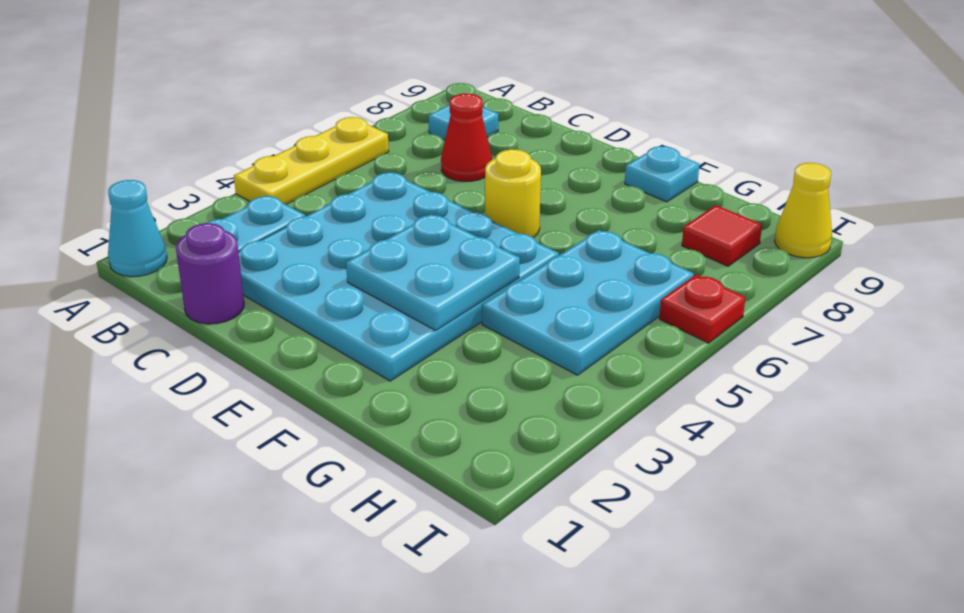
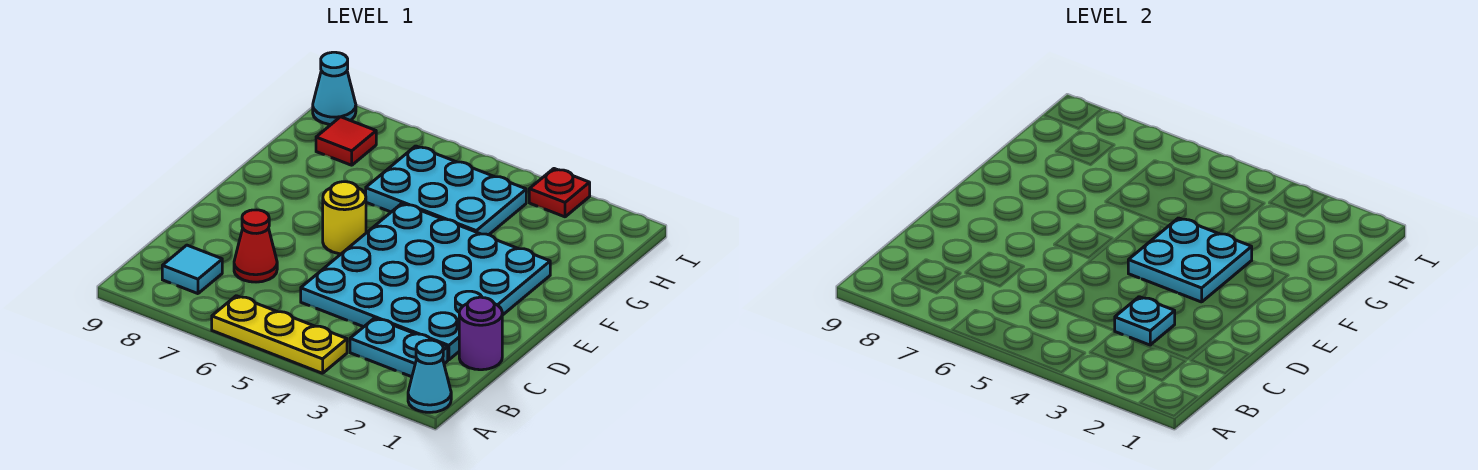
cyan plate F9 level 1 -> cyan plate C3 level 2
red plate I6 level 1 -> red plate I3 level 1
yellow cone I9 level 1 -> cyan cone I9 level 1

